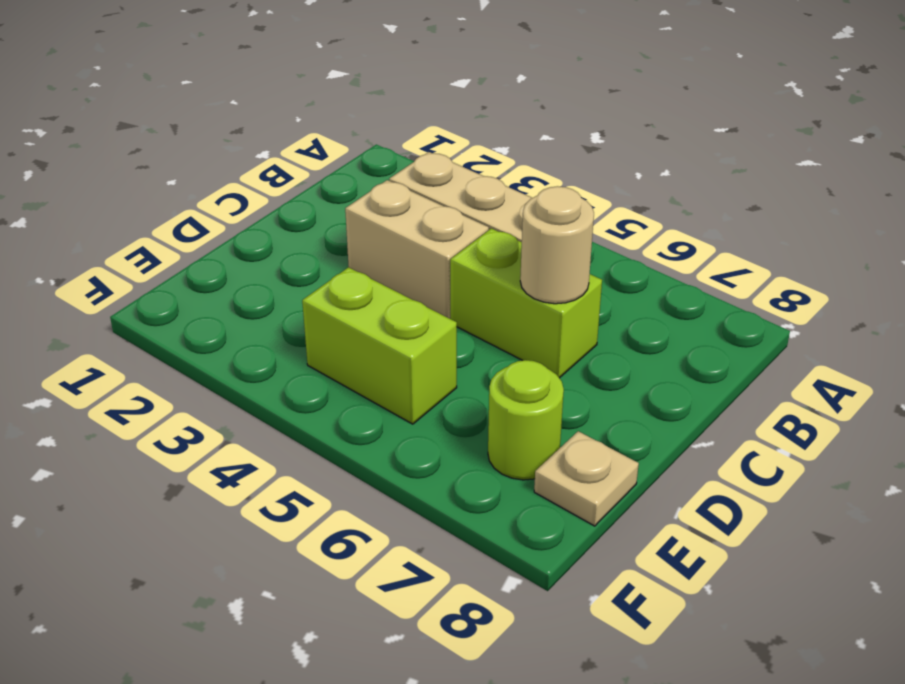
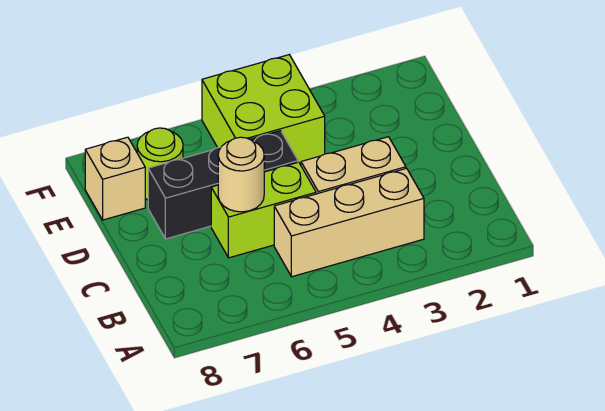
none -> black brick D5:D7 level 1
lime brick E4:E5 level 1 -> lime brick E4:F5 level 1
tan plate E8 level 1 -> tan brick E8 level 1

